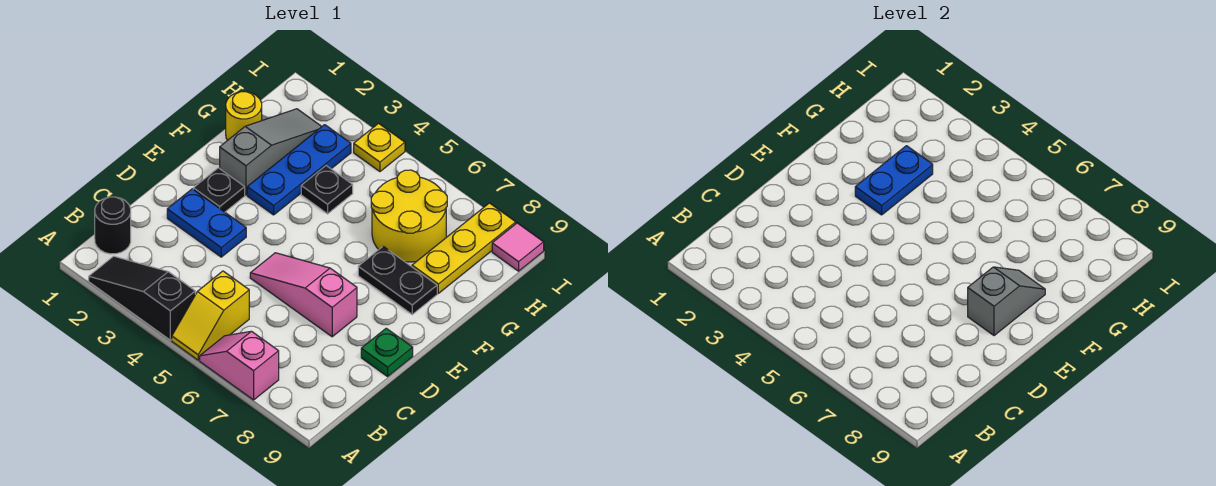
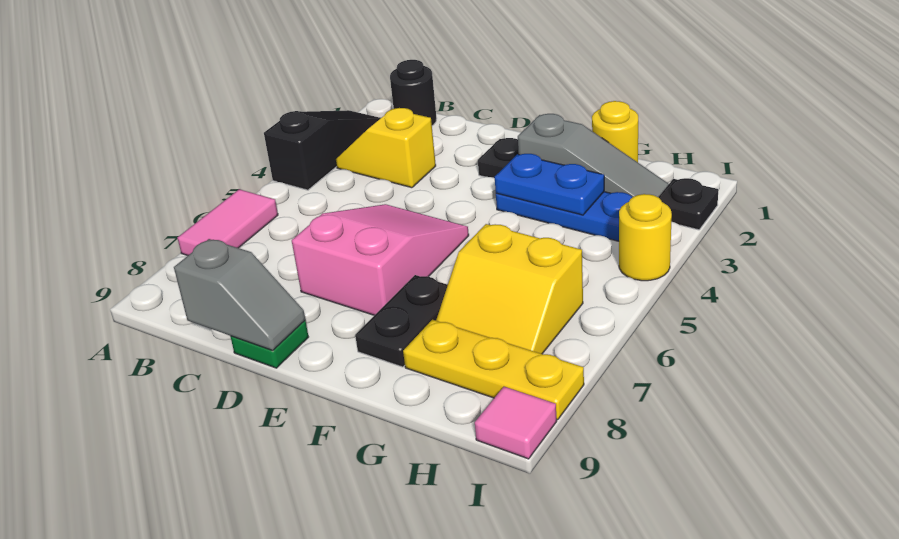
yellow slope A5:B5 level 1 top B -> yellow slope B3:C3 level 1 top C
pink slope A6:A7 level 1 top 7 -> pink tile A6:A7 level 1
blue plate D2:D3 level 1 -> none
pink slope D5:D7 level 1 top 7 -> pink slope D5:E7 level 1 top 7
grey slope E8:F8 level 2 top E -> grey slope C9:D9 level 2 top C
black plate G4 level 1 -> black plate I2 level 1
yellow round brick G6:H7 level 1 -> yellow slope G6:H7 level 1 top 6
yellow plate I4 level 1 -> yellow round brick I4 level 1

